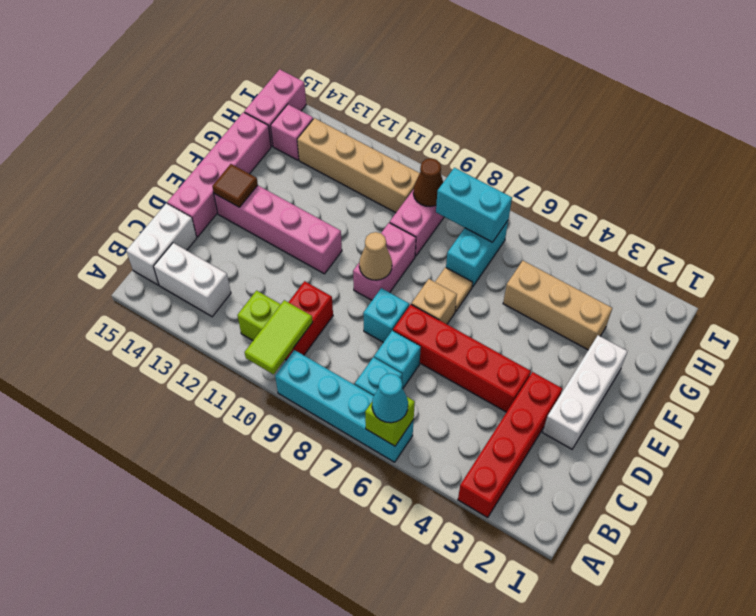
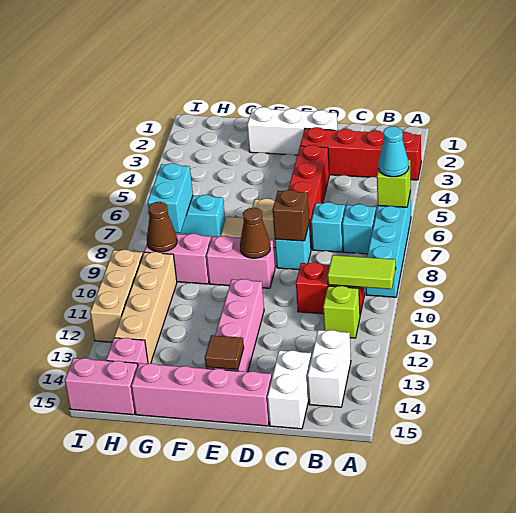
white brick B15:C15 level 1 -> white brick C14:C15 level 1
none -> brown brick D8 level 2
tan cone E9 level 2 -> brown cone E9 level 2
tan brick G3:G5 level 1 -> tan brick I10:I12 level 1

